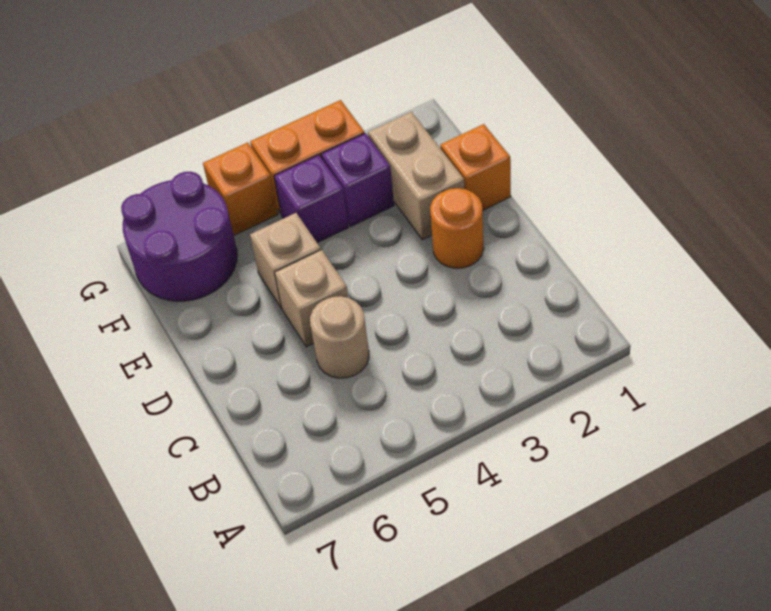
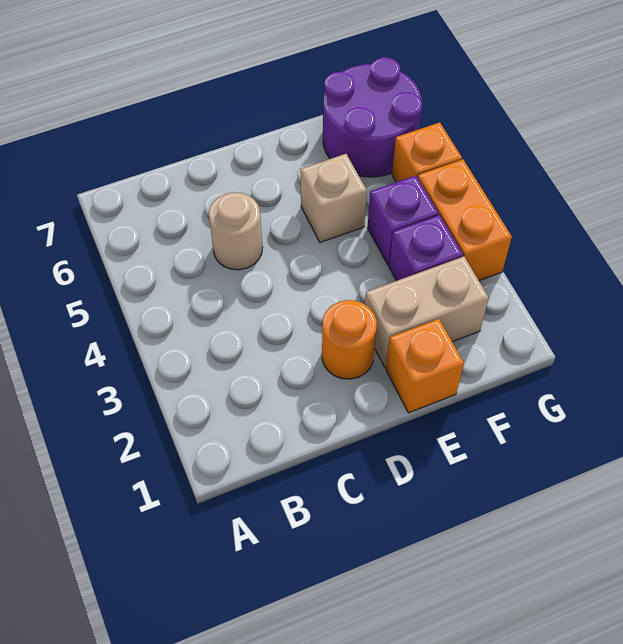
tan brick D5 level 1 -> none

